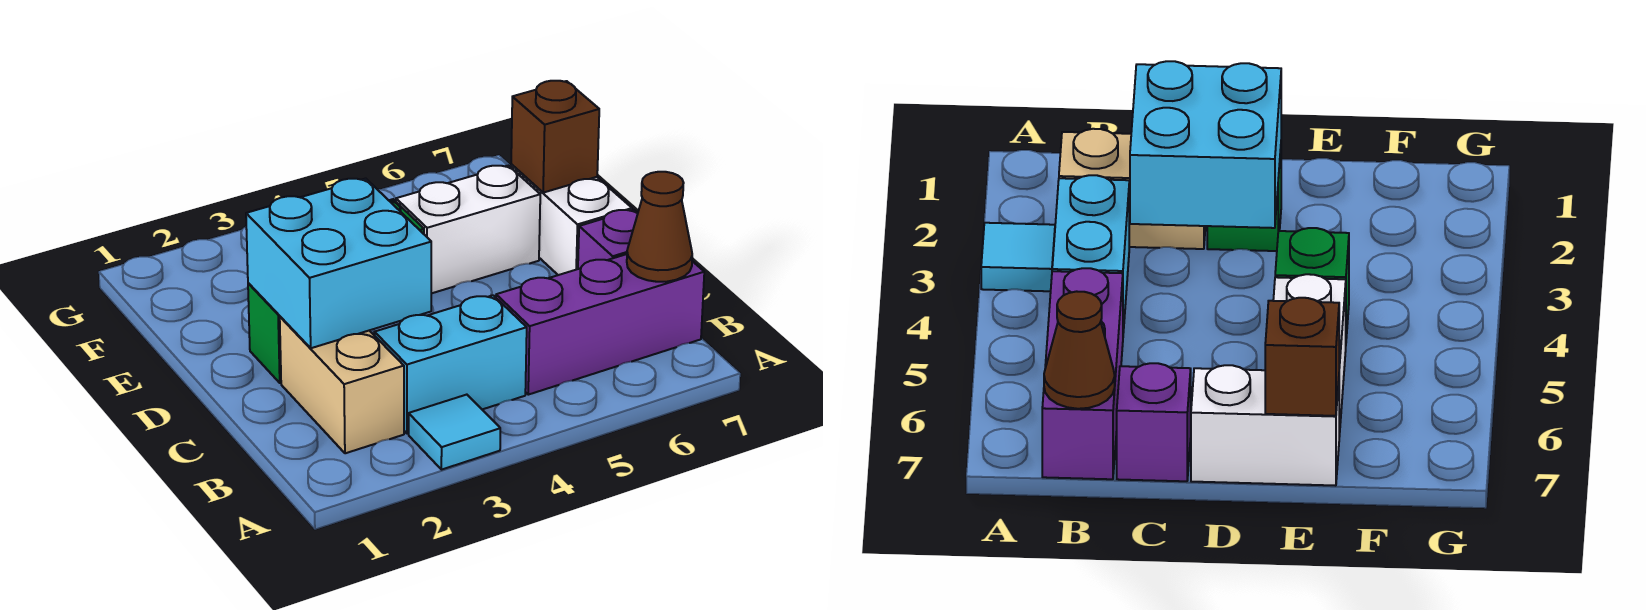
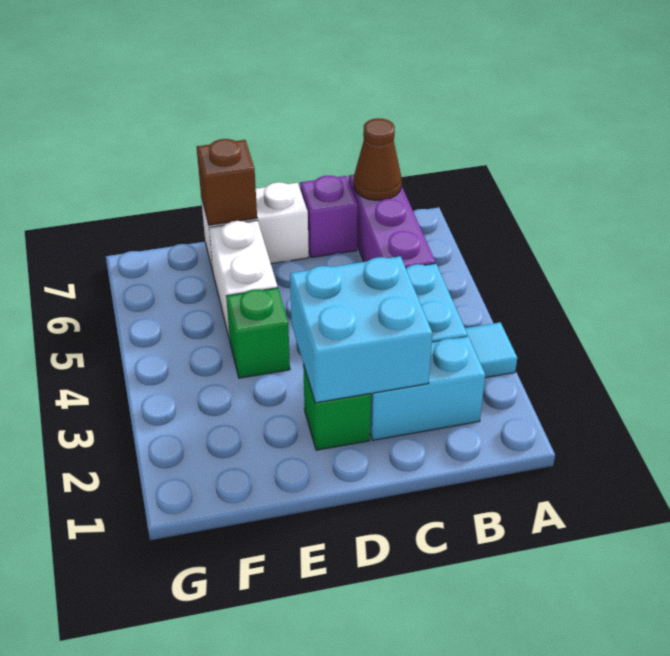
tan brick B2:C2 level 1 -> cyan brick B2:C2 level 1

